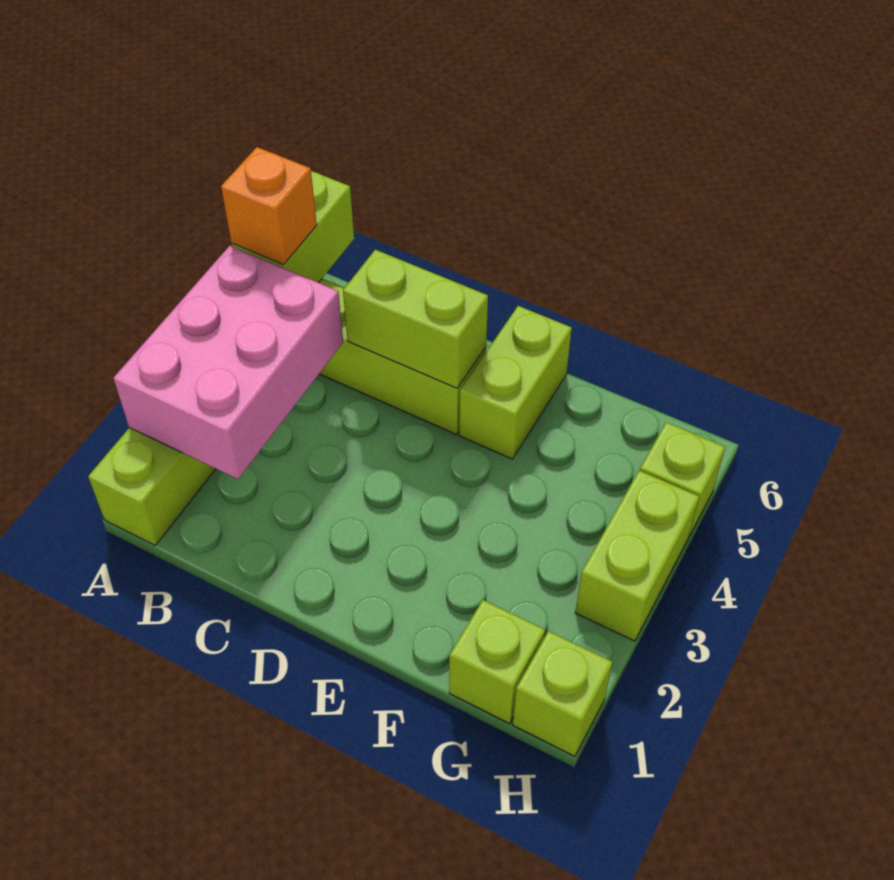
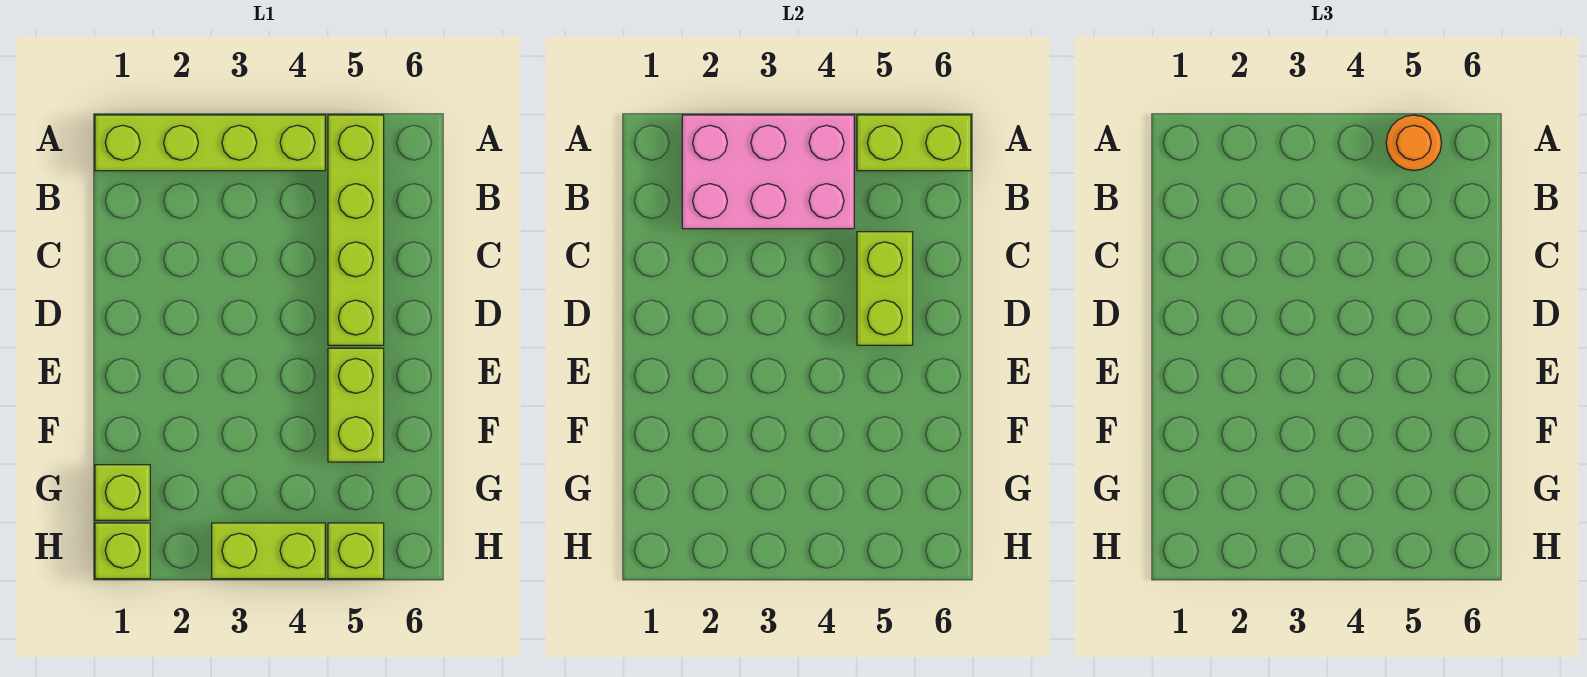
orange brick A5 level 3 -> orange round brick A5 level 3
lime brick E5:E6 level 1 -> lime brick E5:F5 level 1

